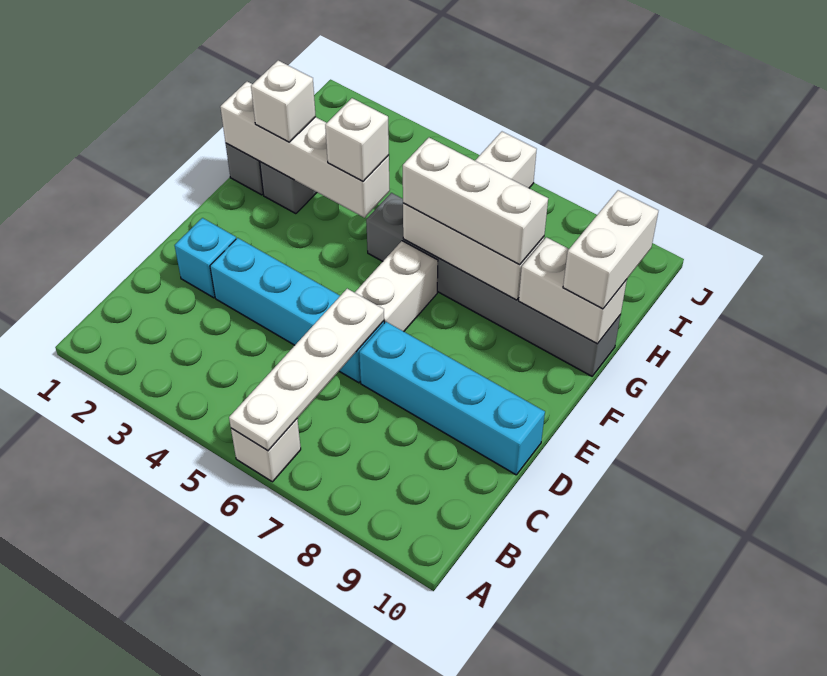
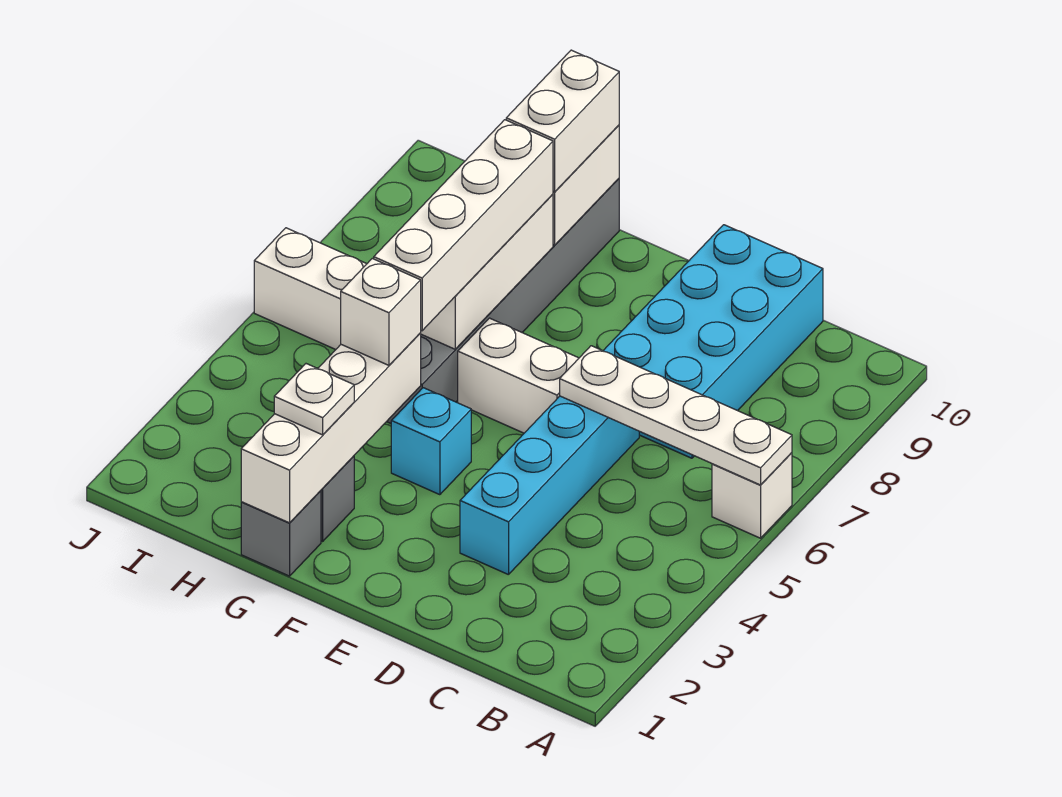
cyan brick D2 level 1 -> cyan brick F4 level 1
cyan brick D7:D10 level 1 -> cyan brick C7:D10 level 1
white brick G2 level 3 -> white plate G2 level 3
white brick G6:G8 level 3 -> white brick G5:G8 level 3
white brick G10:H10 level 3 -> white brick G9:G10 level 3

